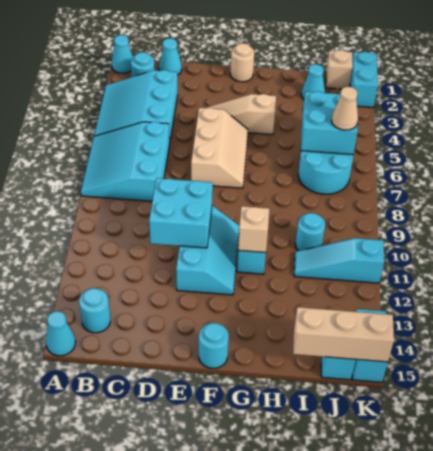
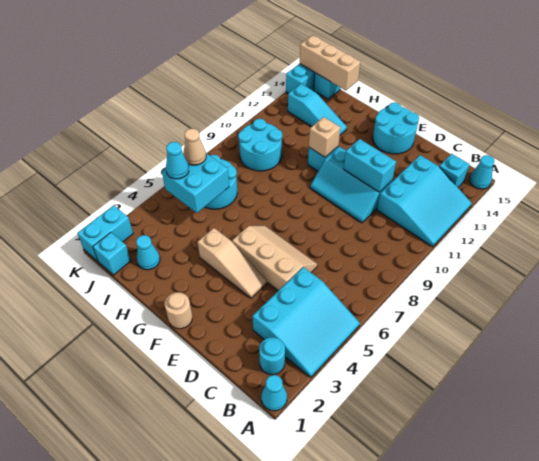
cyan slope A6:C8 level 1 top C -> cyan slope A11:C13 level 1 top C
cyan round brick B14 level 1 -> cyan brick B14 level 1
cyan cone C1 level 1 -> cyan cone J5 level 3
cyan brick D10:E11 level 2 -> cyan brick D11:E11 level 2
tan slope E5:F7 level 1 top E -> tan slope D5:F6 level 1 top 5
cyan slope E10:F12 level 1 top E -> cyan slope D10:F11 level 1 top 11
cyan round brick F15 level 1 -> cyan round brick E14:F15 level 1
cyan round brick I10 level 1 -> cyan round brick I9:J10 level 1
cyan slope I11:K11 level 1 top K -> cyan slope H13:J13 level 1 top J
tan brick J1 level 1 -> cyan brick J1 level 1

